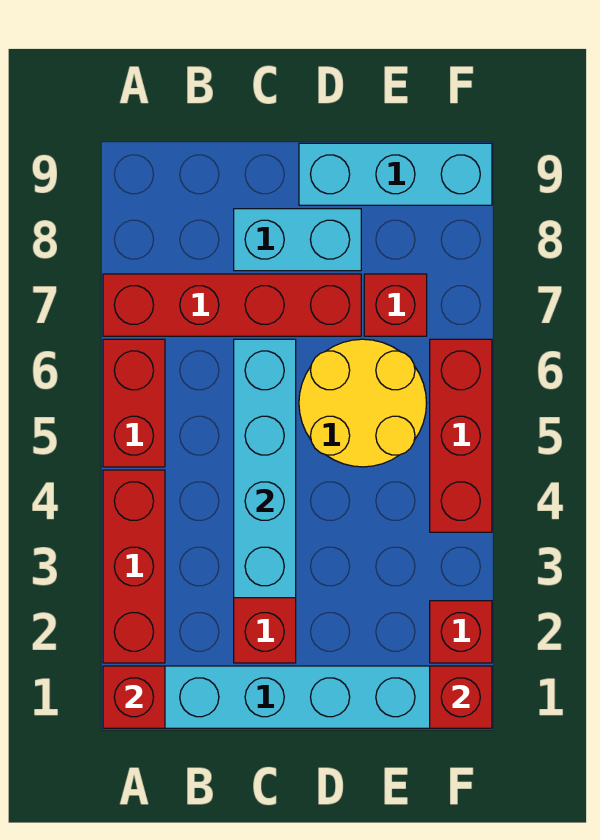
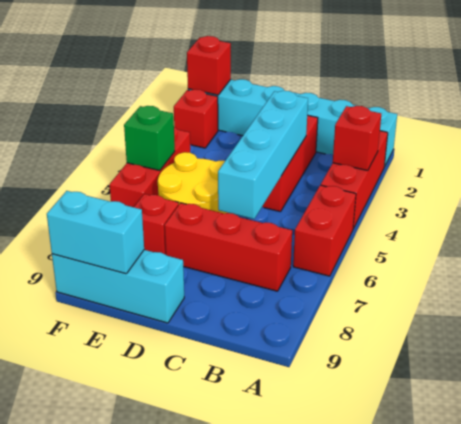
red brick A1 level 2 -> red brick A3 level 2
red brick A7:D7 level 1 -> red brick B7:D7 level 1
cyan brick C8:D8 level 1 -> cyan brick E9:F9 level 2
none -> green brick F5 level 2

